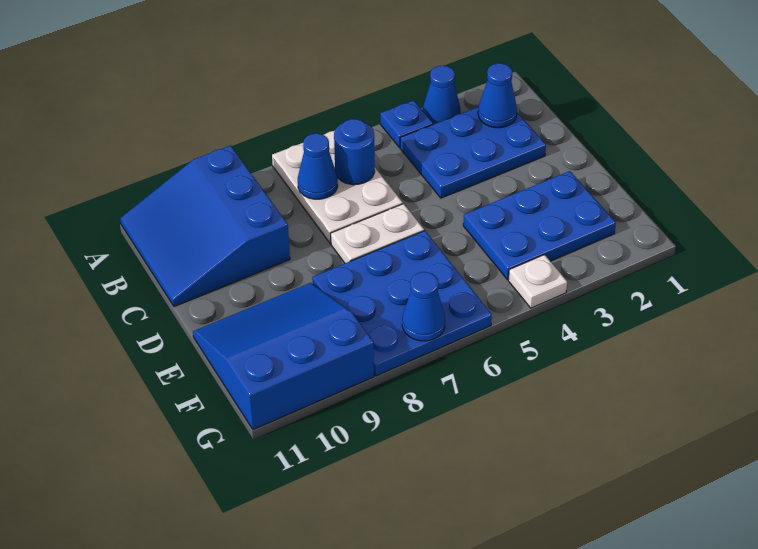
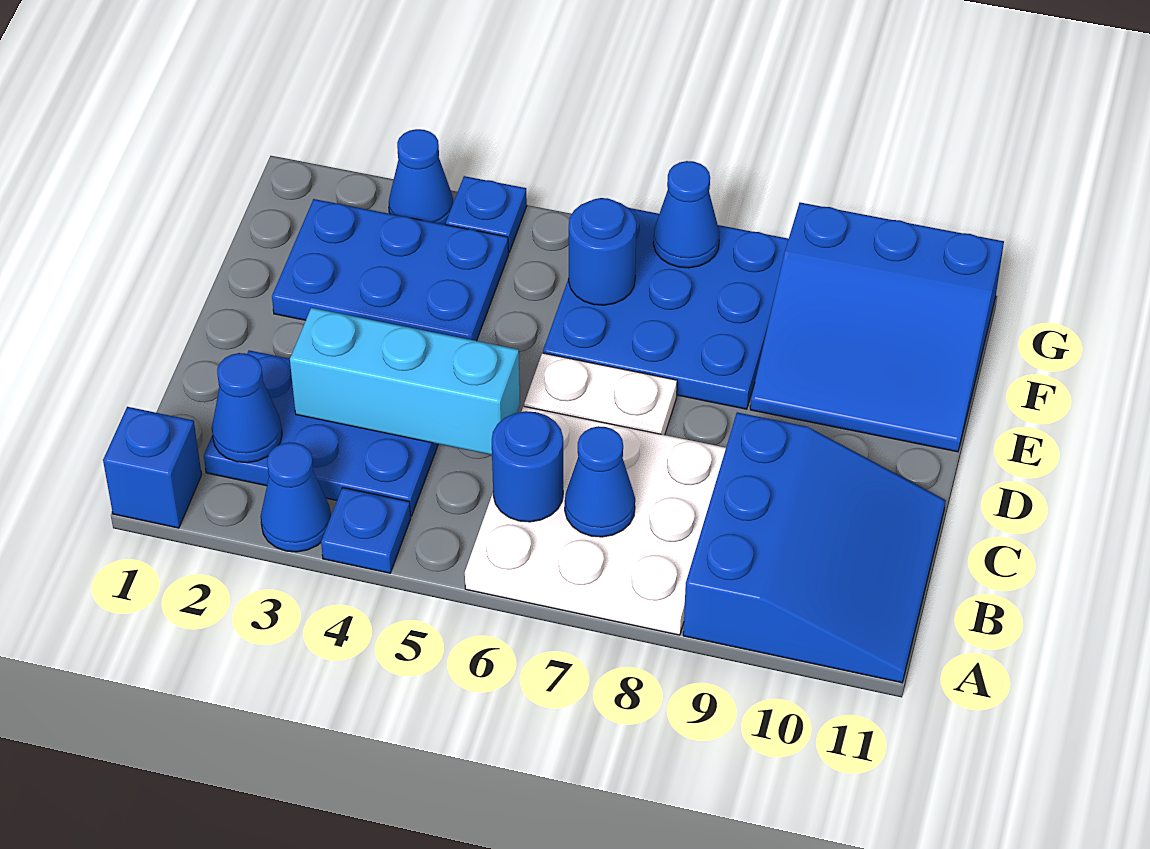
none -> blue brick A1 level 1
white plate A6:C7 level 1 -> white plate A6:C8 level 1
none -> cyan brick C3:C5 level 2
none -> blue round brick F6 level 2
none -> blue cone G3 level 1
white plate G4 level 1 -> blue plate G4 level 1

